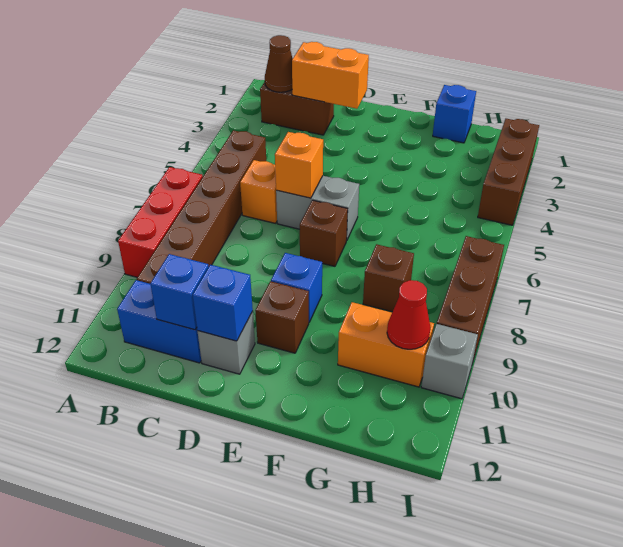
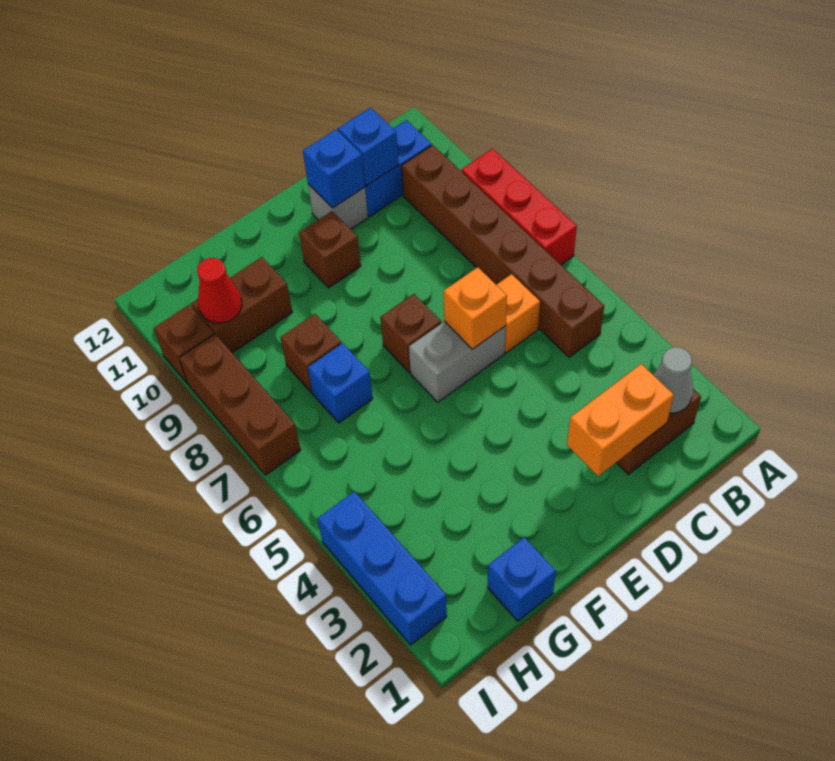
brown cone B2 level 2 -> grey cone B2 level 2
blue brick E9 level 1 -> blue brick G7 level 1
orange brick G10:H10 level 1 -> brown brick G10:H10 level 1
brown brick I2:I4 level 1 -> blue brick I2:I4 level 1
grey brick I10 level 1 -> brown brick I10 level 1

